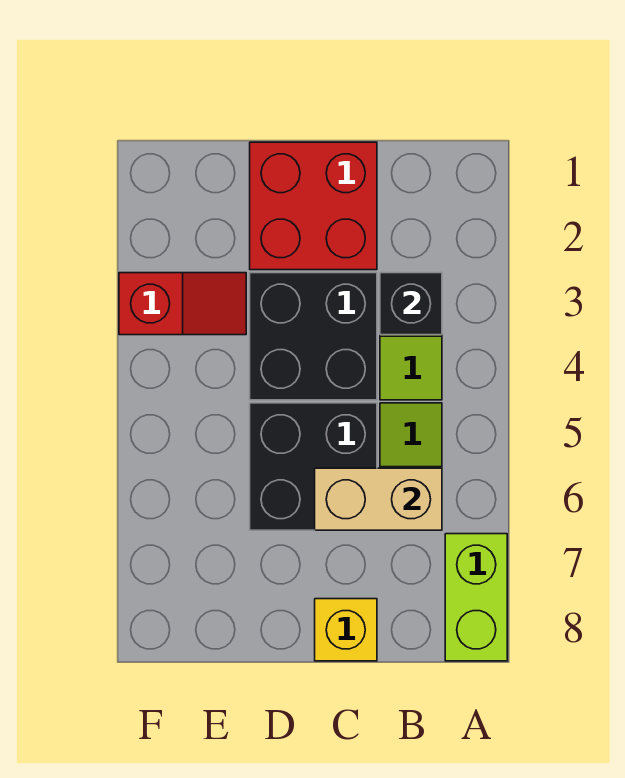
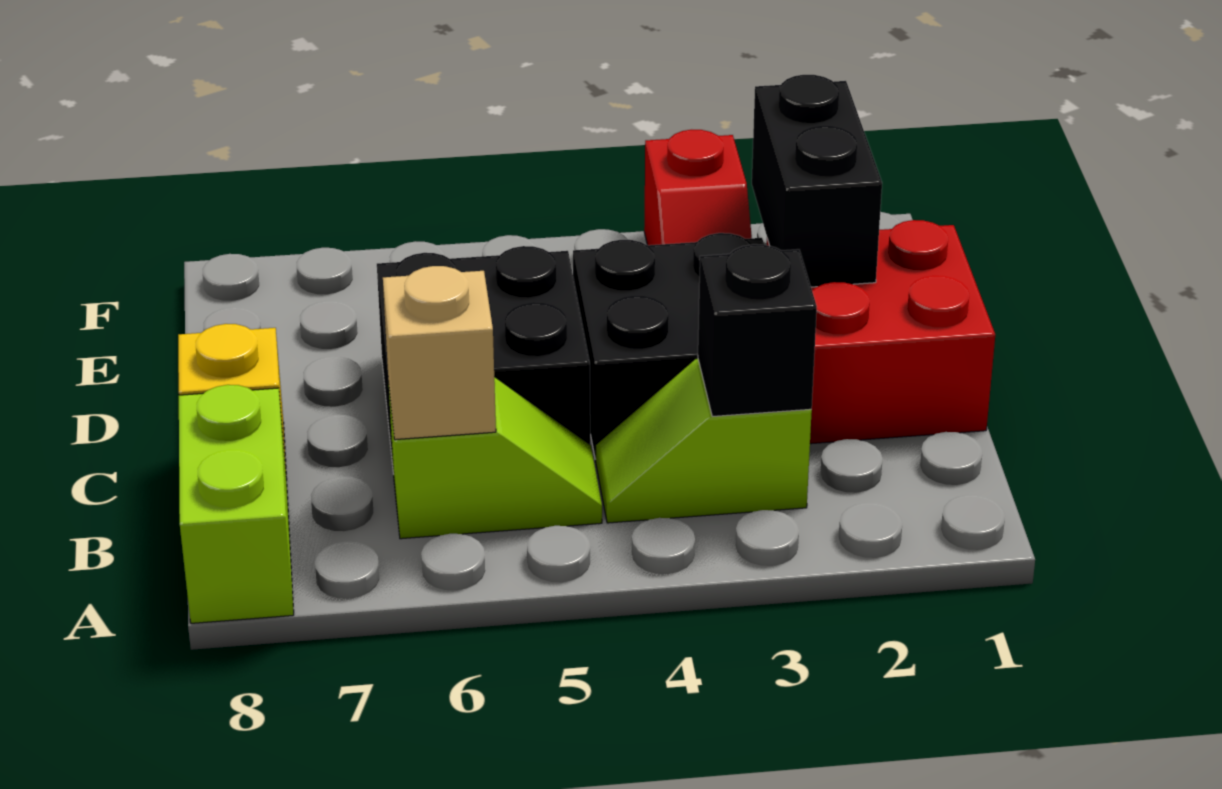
lime brick A7:A8 level 1 -> lime brick A8:B8 level 1
tan brick B6:C6 level 2 -> tan brick B6 level 2
none -> black brick D2:E2 level 2

